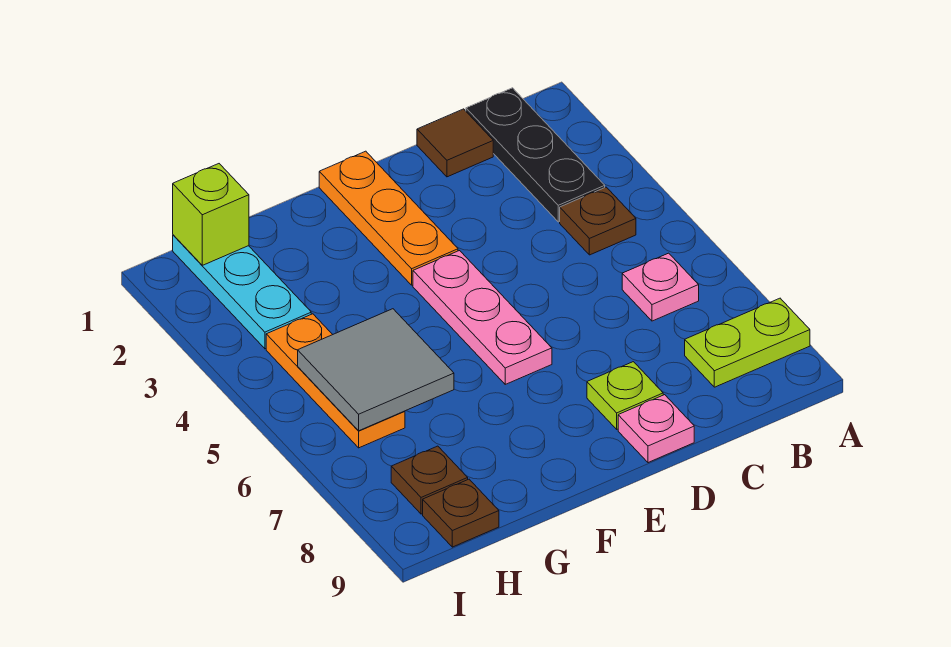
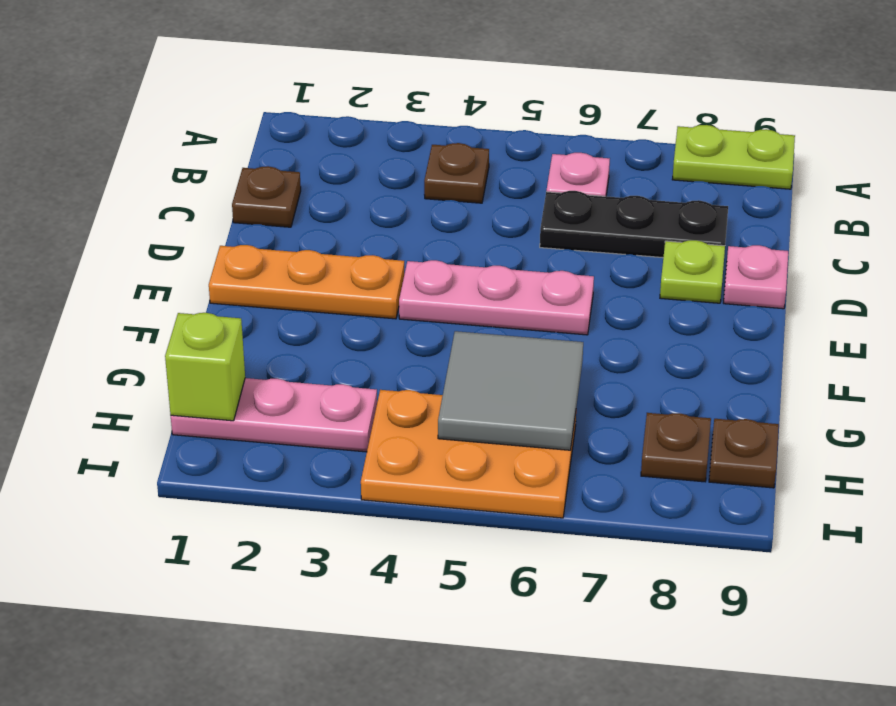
lime plate A8:B8 level 1 -> lime plate A8:A9 level 1
black plate B1:B3 level 1 -> black plate C6:C8 level 1
brown tile C1 level 1 -> brown plate C1 level 1
cyan plate H1:H3 level 1 -> pink plate H1:H3 level 1
orange plate H4:H6 level 1 -> orange plate H4:I6 level 1

